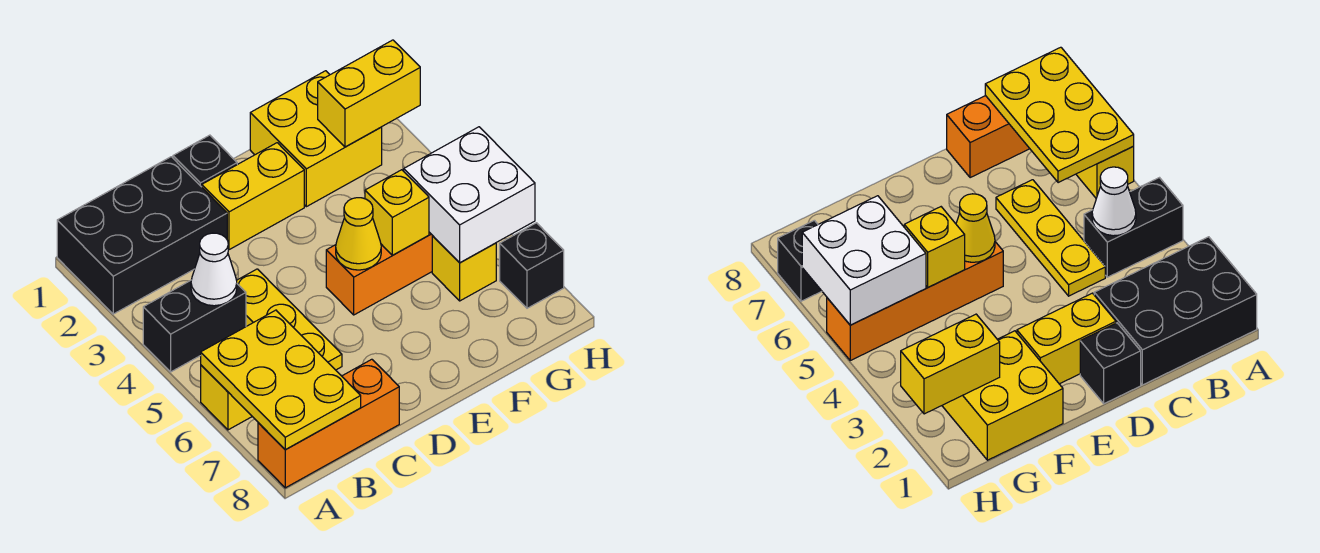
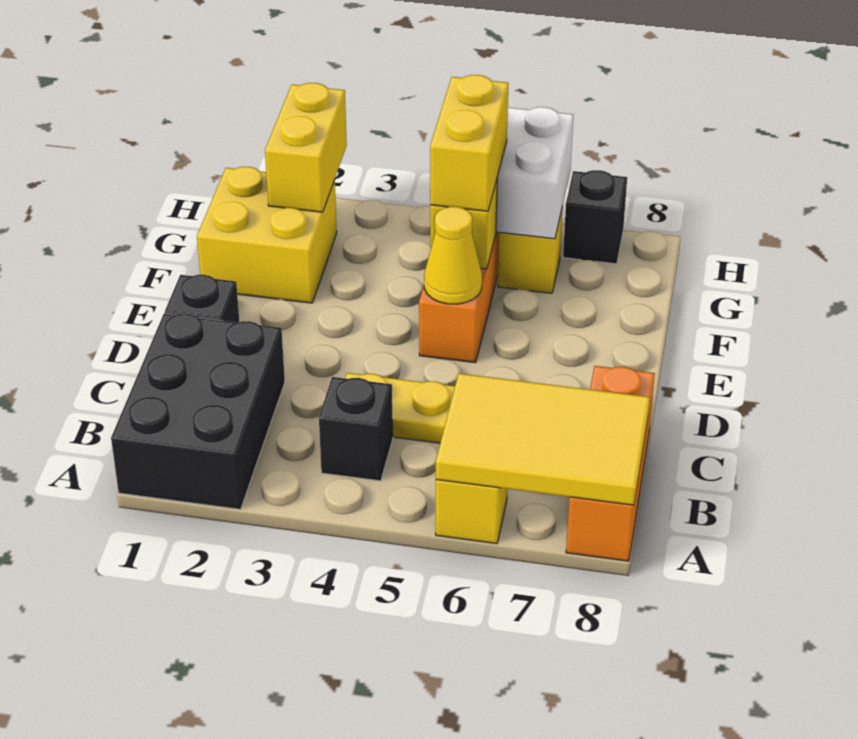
black brick A4:B4 level 1 -> black brick B4 level 1
yellow plate A6:B8 level 2 -> yellow tile A6:B8 level 2
white cone B4 level 2 -> none
yellow brick D2:E2 level 1 -> yellow brick F5:G5 level 3

